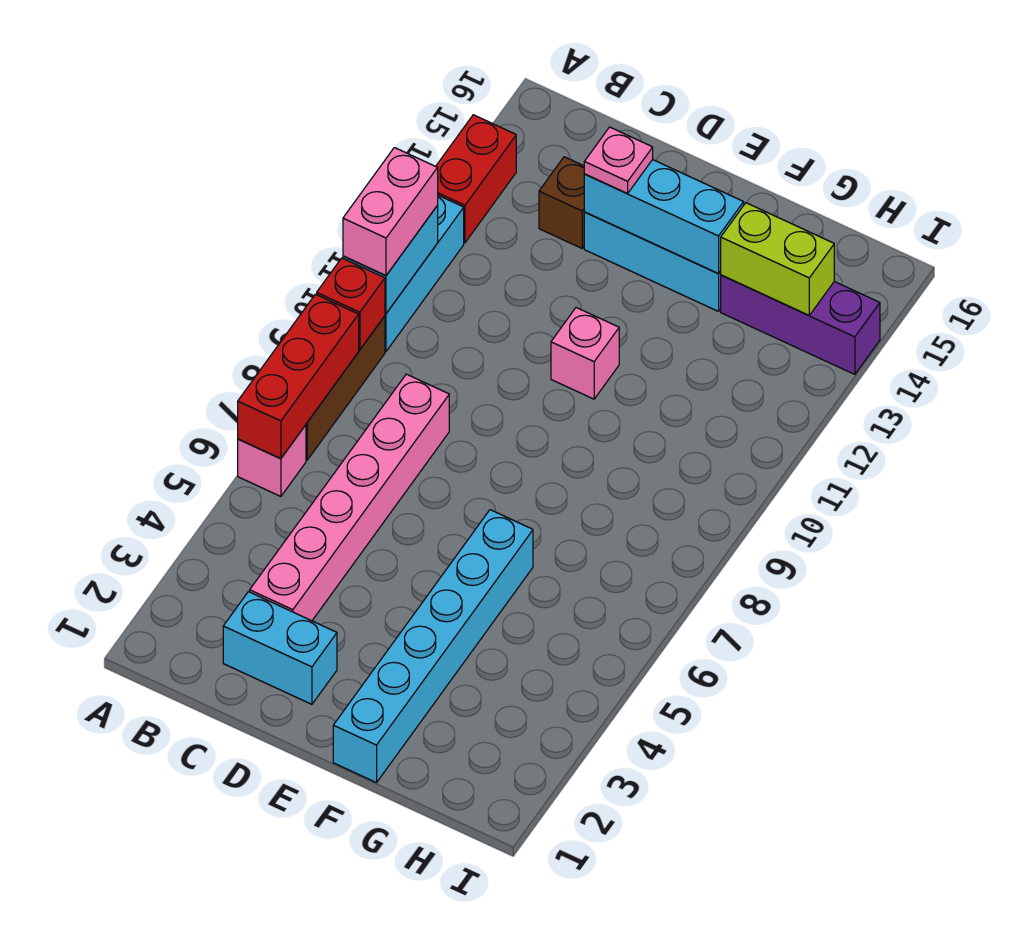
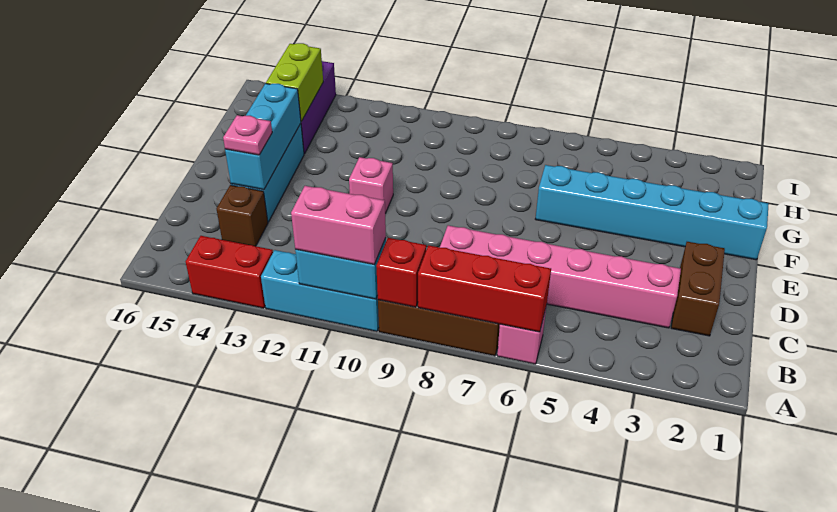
cyan brick C2:D2 level 1 -> brown brick C2:D2 level 1

